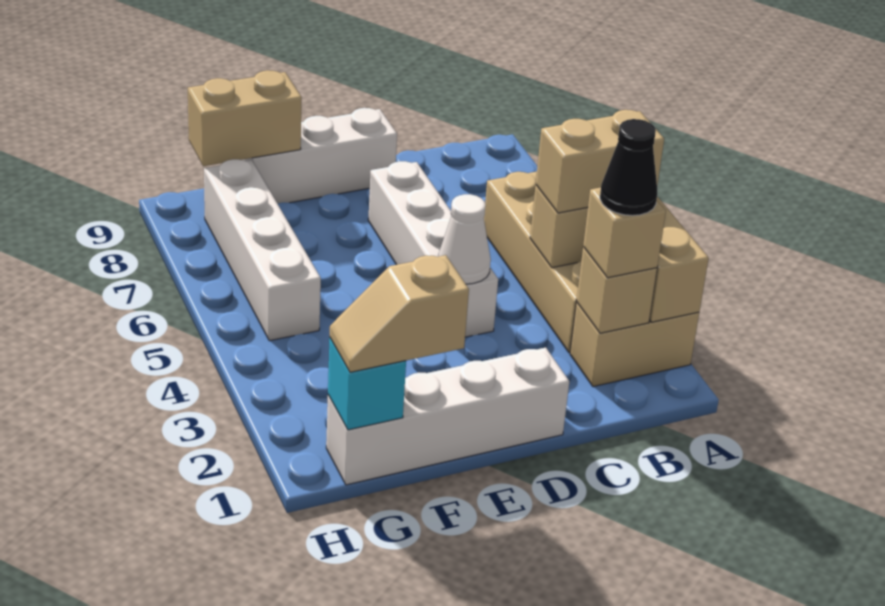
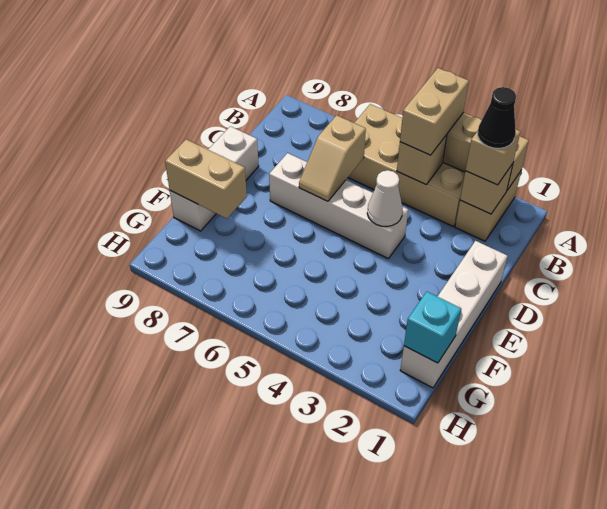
tan slope F1:G1 level 3 top F -> tan slope C6:D6 level 2 top C
tan brick F9:G9 level 2 -> tan brick F8:F9 level 2
white brick G5:G8 level 1 -> none

